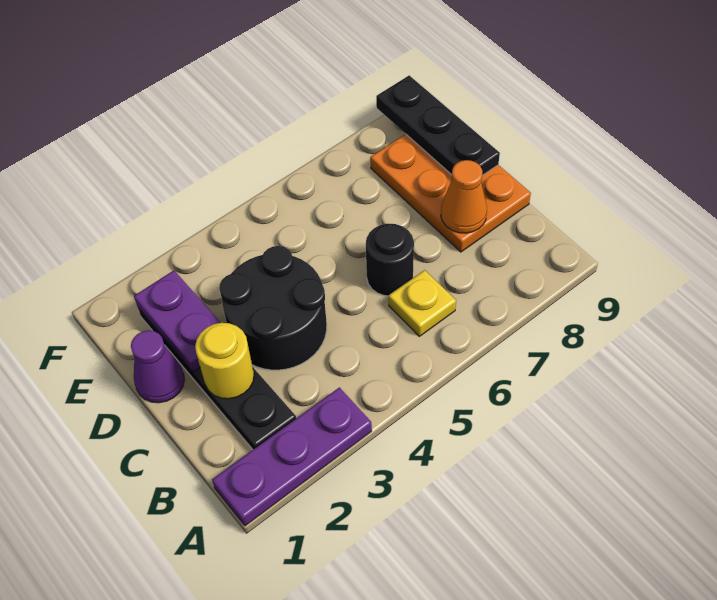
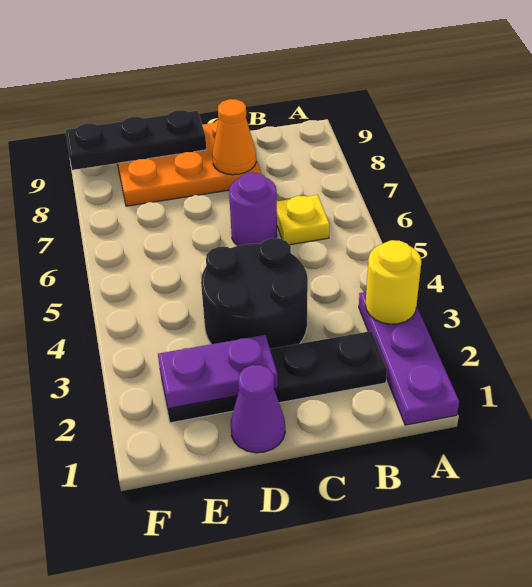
yellow round brick C2 level 2 -> yellow round brick A3 level 2
black round brick C6 level 1 -> purple round brick C6 level 1

